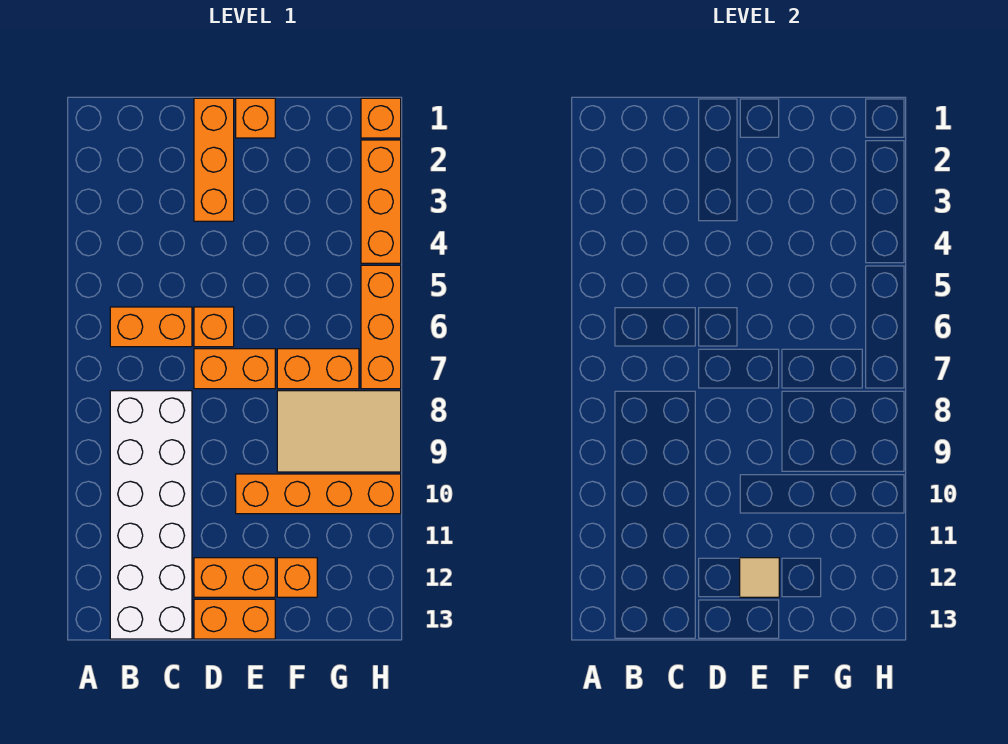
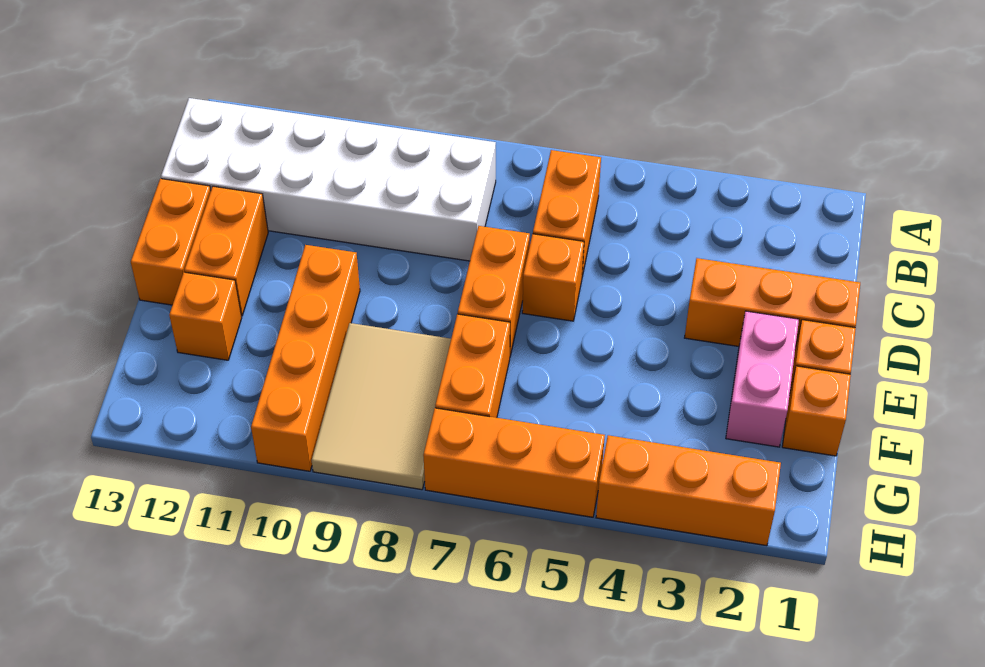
none -> pink brick E2:F2 level 1
tan tile E12 level 2 -> none
orange brick H1 level 1 -> orange brick F1 level 1

